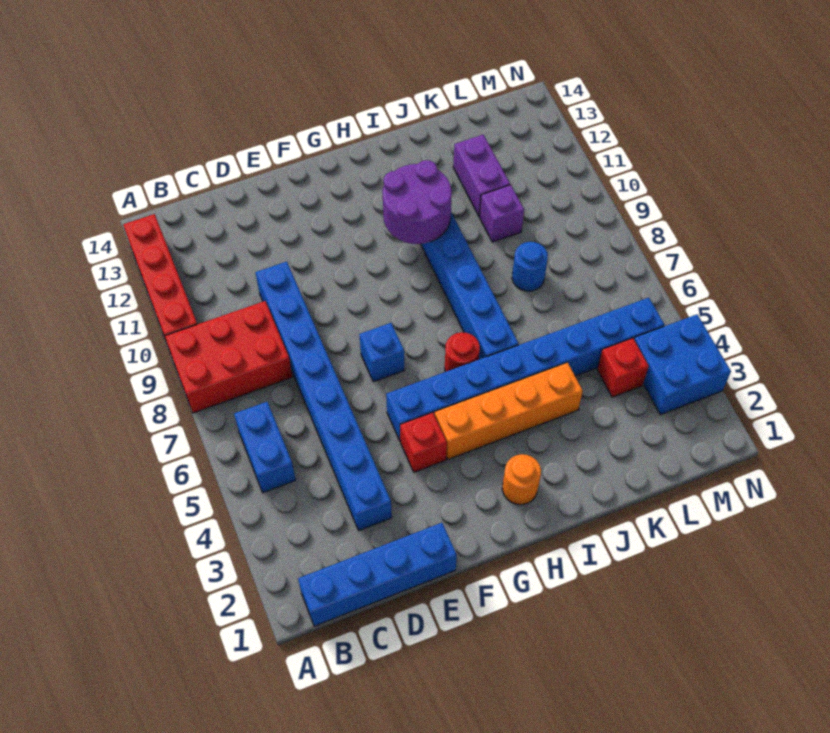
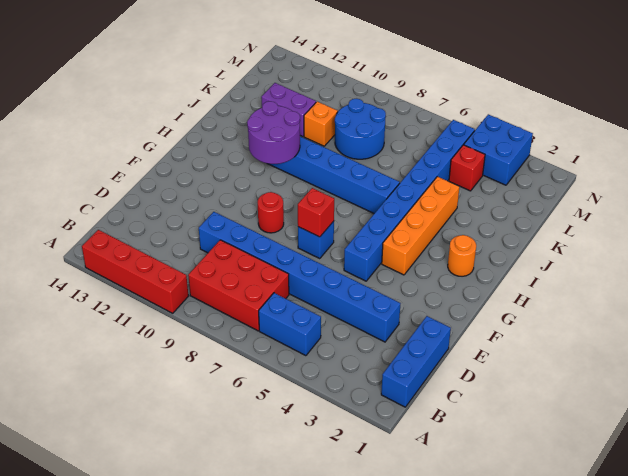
red brick A8:C9 level 1 -> red brick B7:C9 level 1
blue brick B1:E1 level 1 -> blue brick B1:D1 level 1
red brick F4 level 1 -> red brick F7 level 2
red round brick H6 level 1 -> red round brick F9 level 1
blue round brick K8 level 1 -> blue round brick K8:L9 level 1
purple brick K10 level 1 -> orange brick K10 level 1

